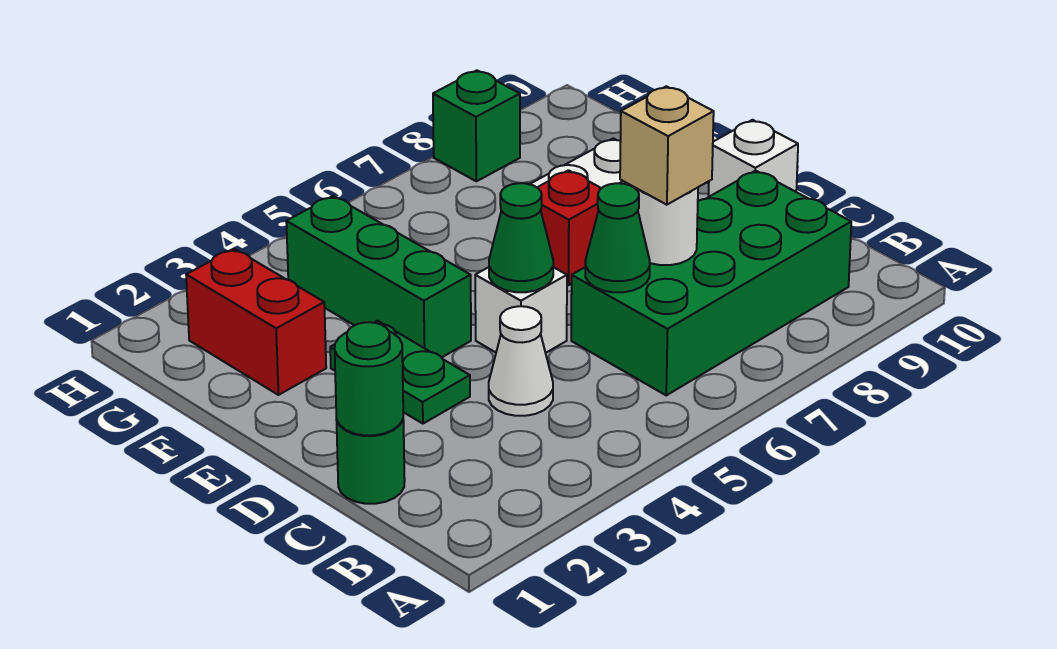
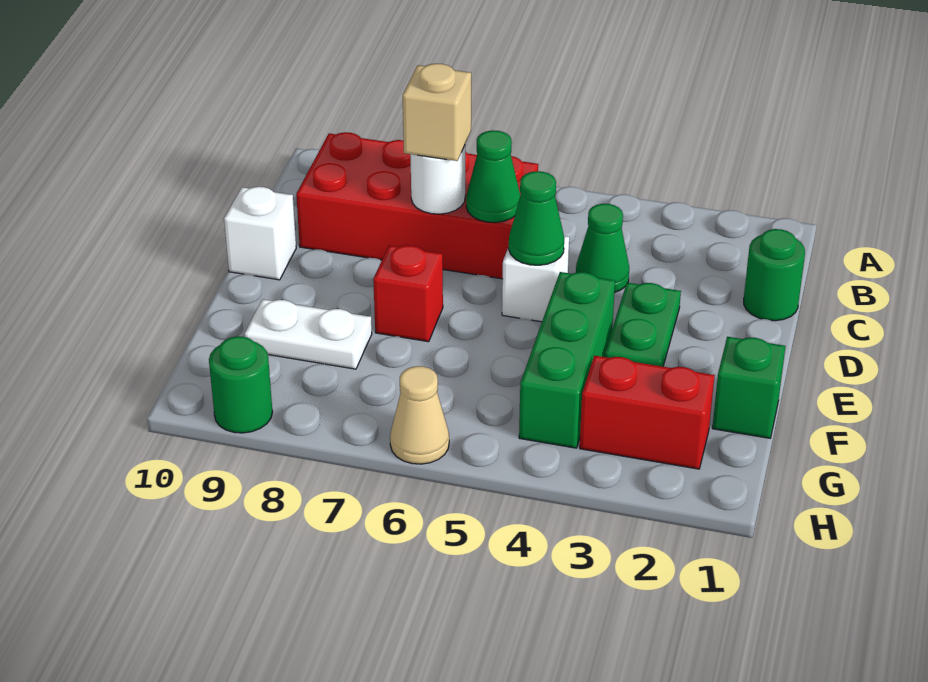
green brick B6:C9 level 1 -> red brick B6:C9 level 1
green round brick C1 level 2 -> green round brick H9 level 1
white cone C4 level 1 -> green cone C4 level 1
red brick F2:G2 level 1 -> red brick G2:G3 level 1
none -> tan cone H6 level 1
green brick H8 level 1 -> green brick F1 level 1

